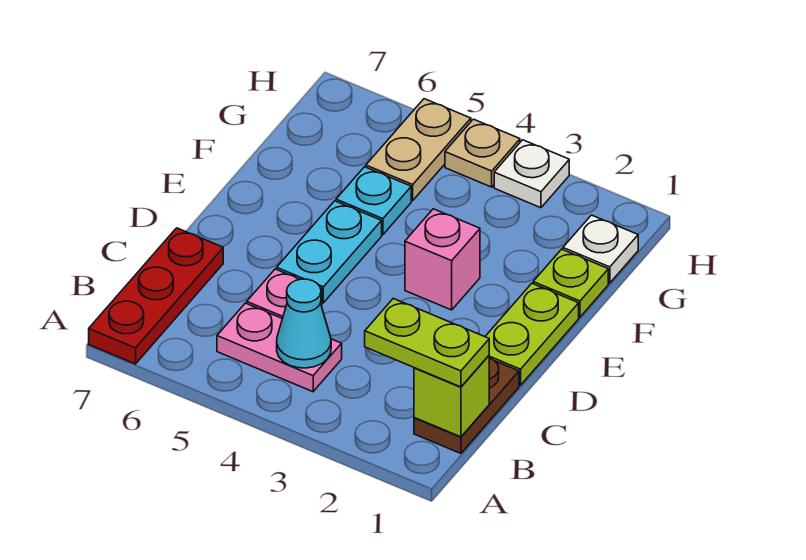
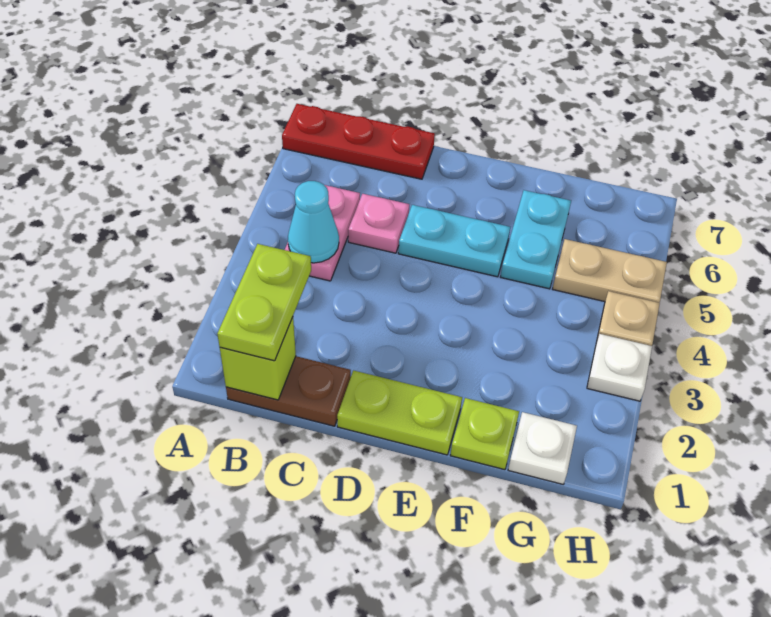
pink brick E3 level 1 -> none
cyan plate F5 level 1 -> cyan plate F5:F6 level 1

